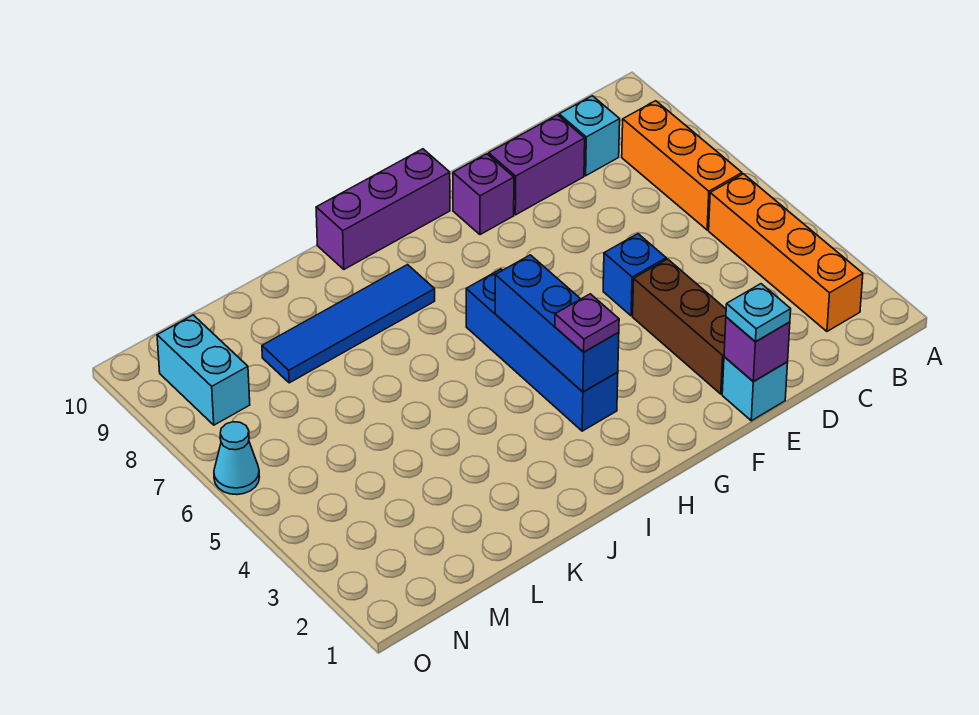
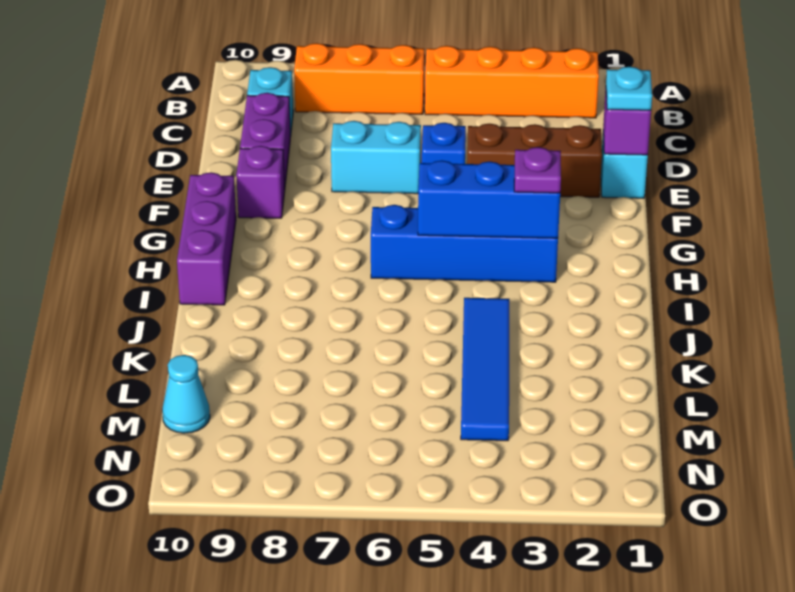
blue tile I8:L8 level 1 -> blue tile J4:M4 level 1
cyan brick N8:N9 level 1 -> cyan brick E6:E7 level 1
cyan cone O6 level 1 -> cyan cone M10 level 1

